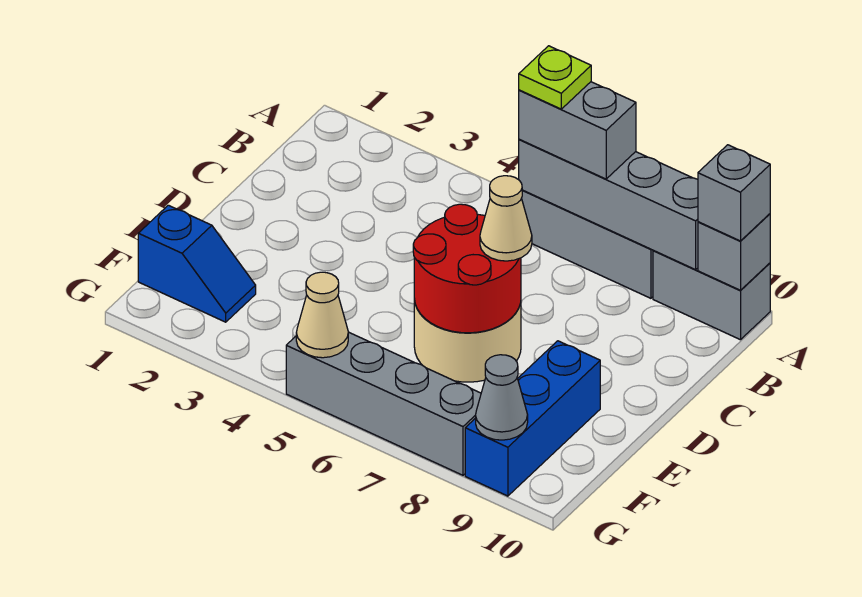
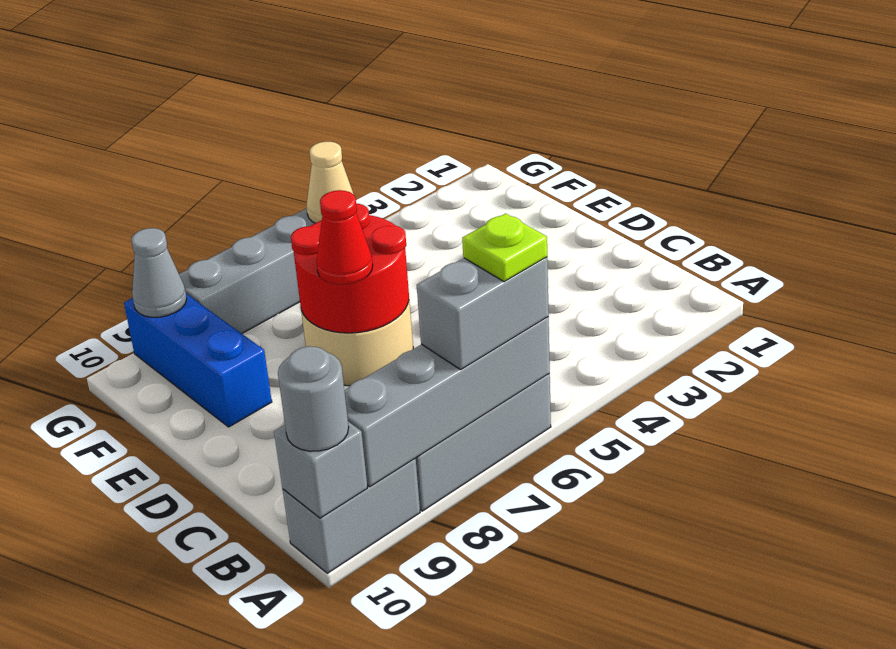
grey brick A10 level 3 -> grey round brick A10 level 3
tan cone D7 level 3 -> red cone D7 level 3
blue slope F1:F2 level 1 top 1 -> none

